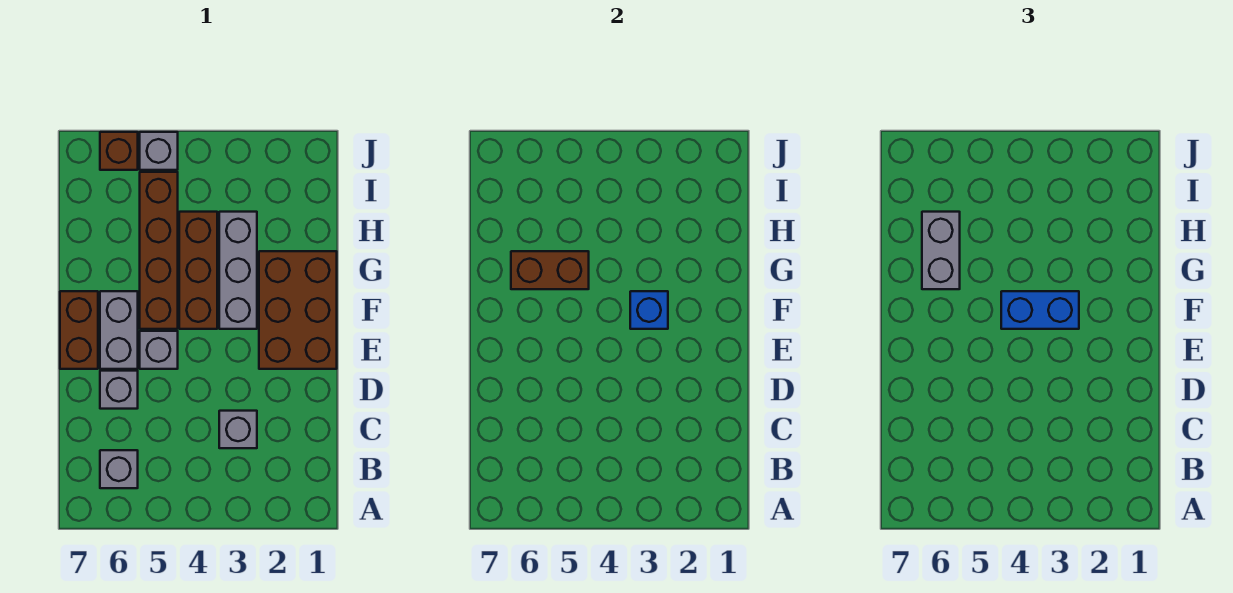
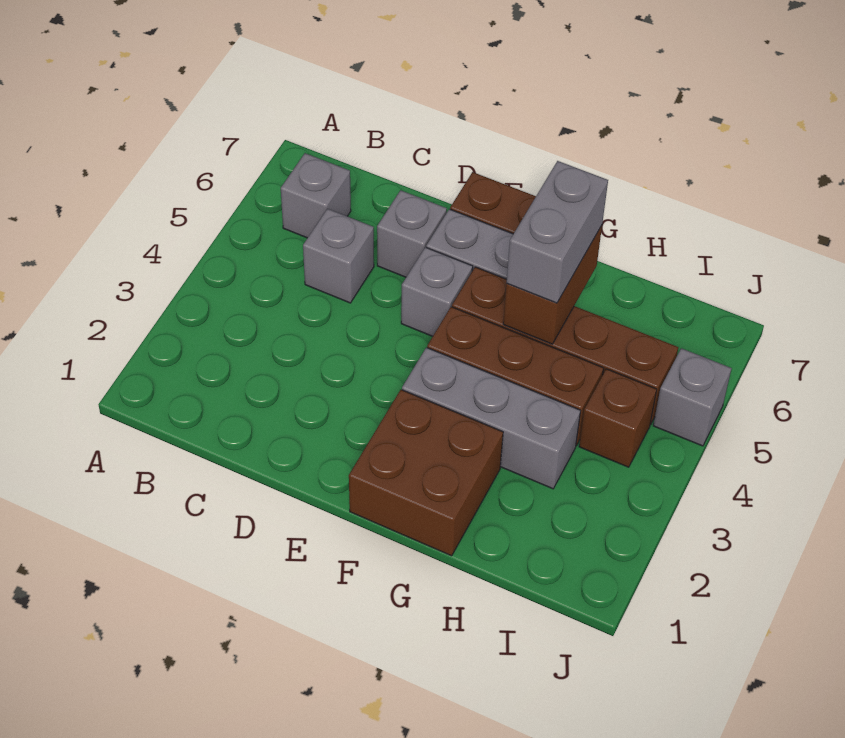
grey brick C3 level 1 -> grey brick C5 level 1
brown brick E1:G2 level 1 -> brown brick F1:G2 level 1
blue brick F3 level 2 -> none
blue brick F3:F4 level 3 -> none
grey brick G6:H6 level 3 -> grey brick G5:G6 level 3
brown brick J6 level 1 -> brown brick I4 level 1

